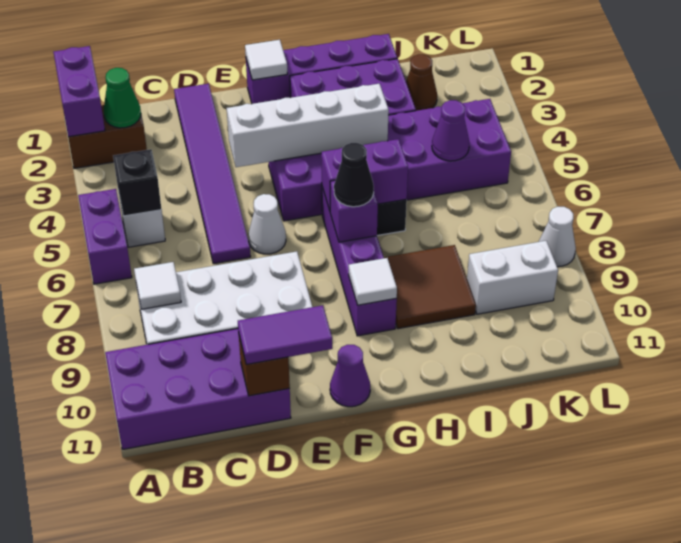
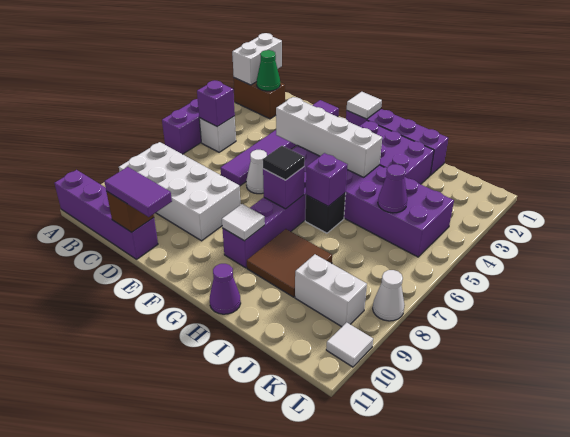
purple brick A1:A2 level 2 -> white brick A1:A2 level 2
purple brick A10:D11 level 1 -> purple brick A11:D11 level 1
black brick B5 level 2 -> purple brick B5 level 2
white tile B8 level 2 -> white tile L10 level 1
purple cone F11 level 1 -> purple cone H11 level 1
purple brick G6:H6 level 2 -> purple brick H6 level 2
black cone G7 level 3 -> black tile G7 level 3
brown cone J2 level 1 -> none

